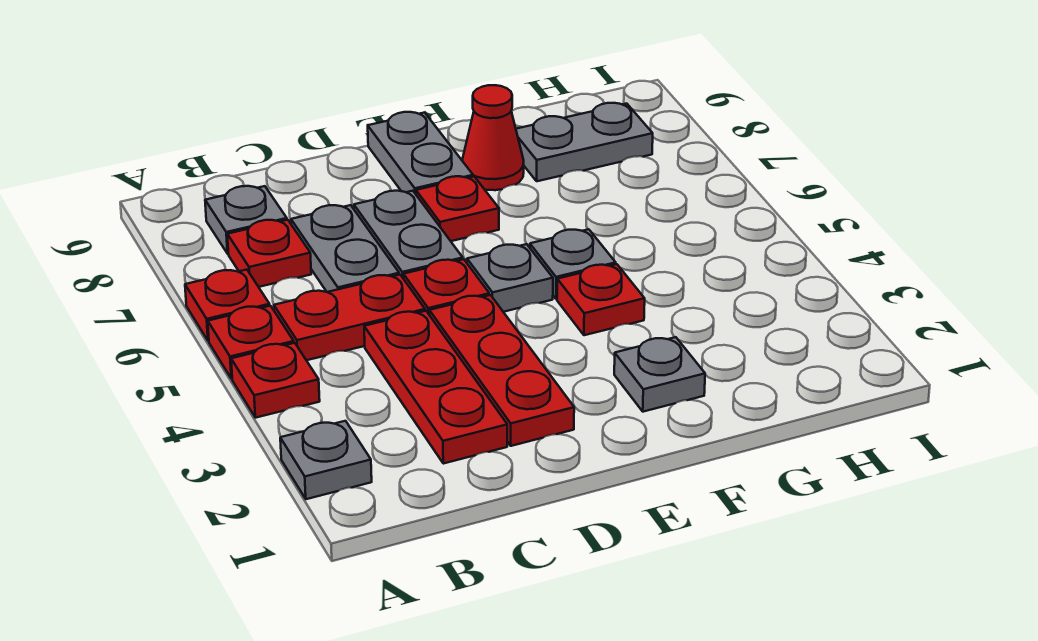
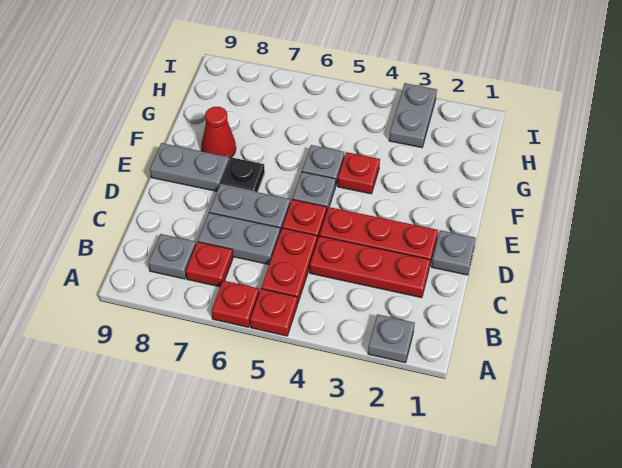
red plate A4 level 1 -> none
red plate E7 level 1 -> black plate E7 level 1
grey plate F2 level 1 -> grey plate D1 level 1
grey plate G8:H8 level 1 -> grey plate H3:I3 level 1

